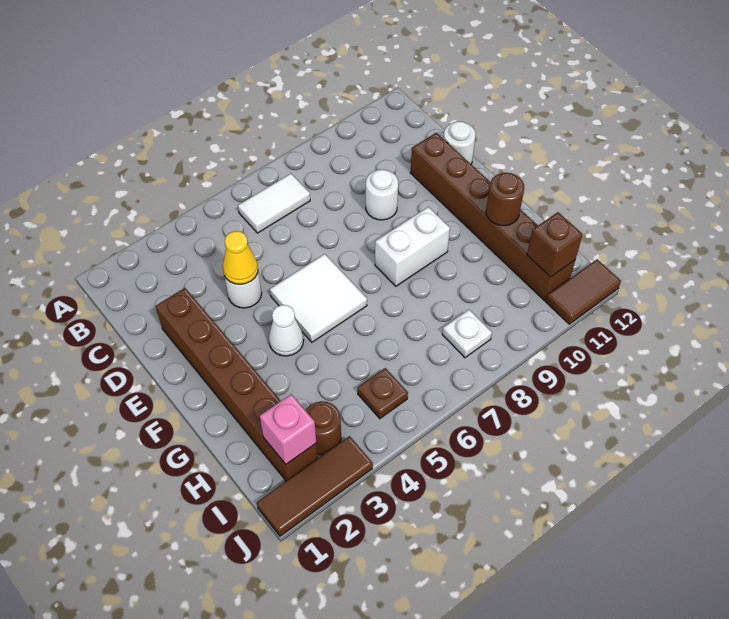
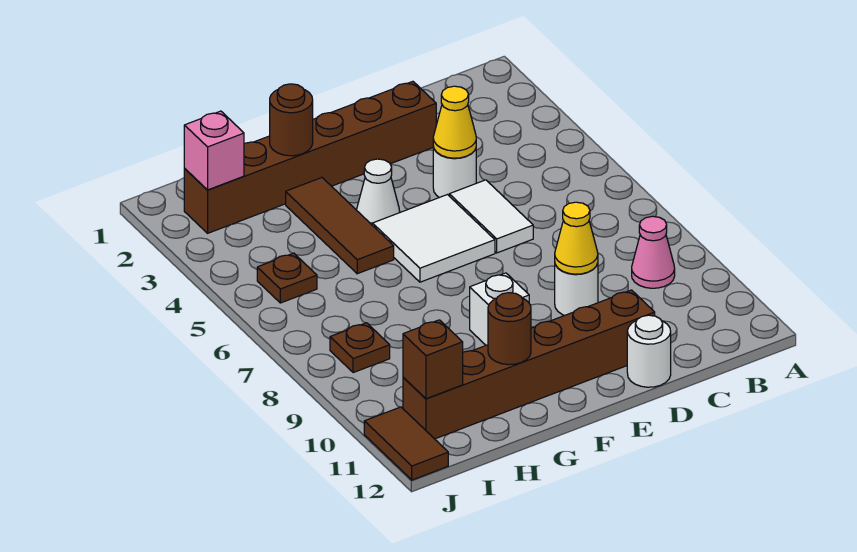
white tile B6:B7 level 1 -> white tile D5:D6 level 1
none -> pink cone B9 level 1
none -> yellow cone D9 level 2
white brick F8:F9 level 1 -> white brick F9 level 1
brown round brick I3 level 1 -> brown round brick G2 level 2
white plate I8 level 1 -> brown plate I8 level 1
brown tile J1:J3 level 1 -> brown tile G3:G5 level 1

